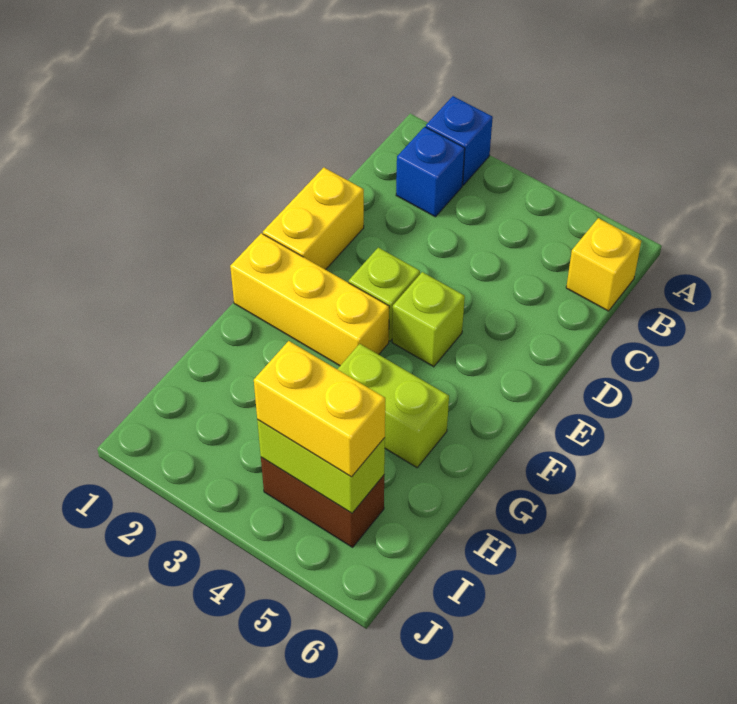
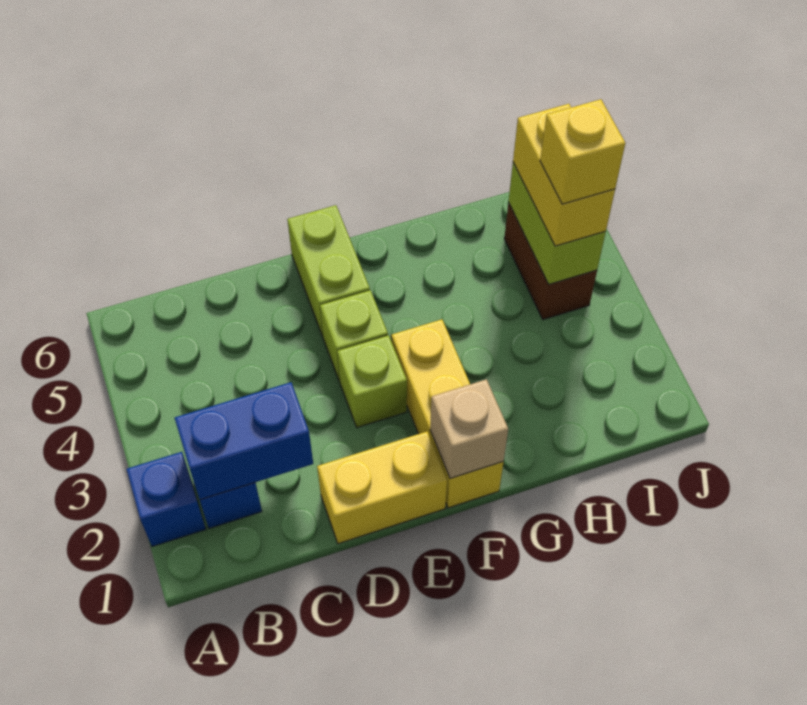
none -> blue brick B2:C2 level 2
yellow brick B6 level 1 -> yellow brick I4 level 4
none -> tan brick F1 level 2
lime brick G4:G5 level 1 -> lime brick E5:E6 level 1

